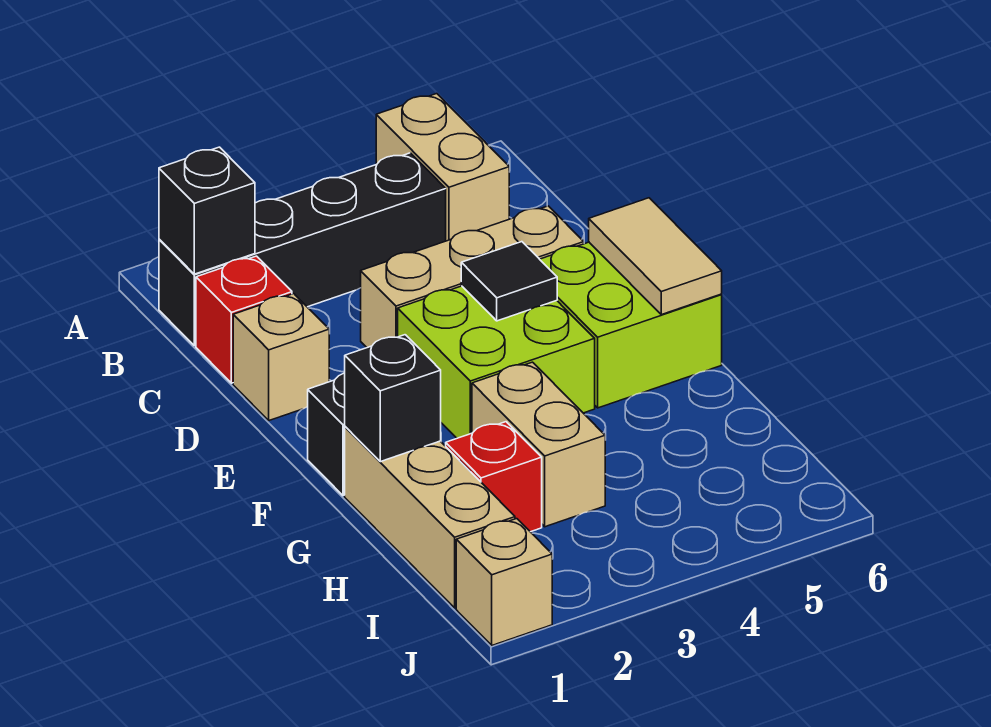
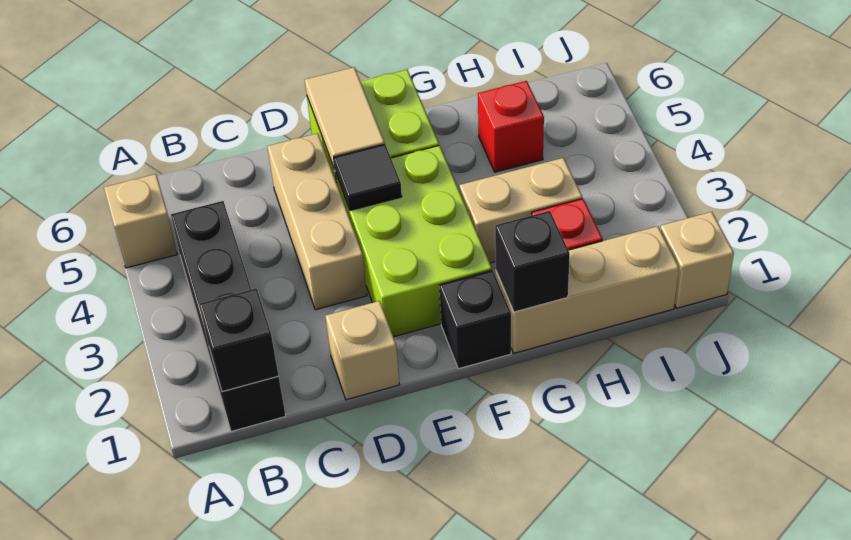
tan brick A5:B5 level 1 -> tan brick A5 level 1
red brick C1 level 1 -> red brick H5 level 1
lime brick E3:F4 level 1 -> lime brick E2:F4 level 1
tan tile E6:F6 level 2 -> tan tile E5:E6 level 2

